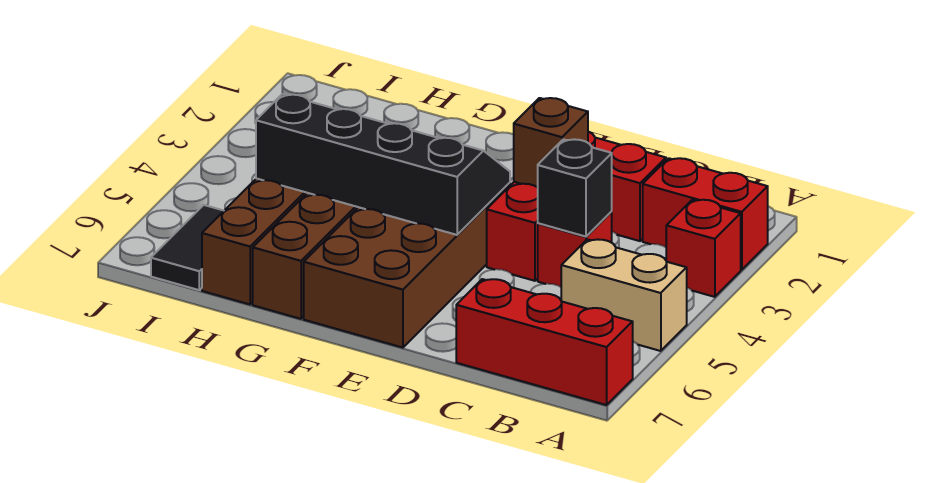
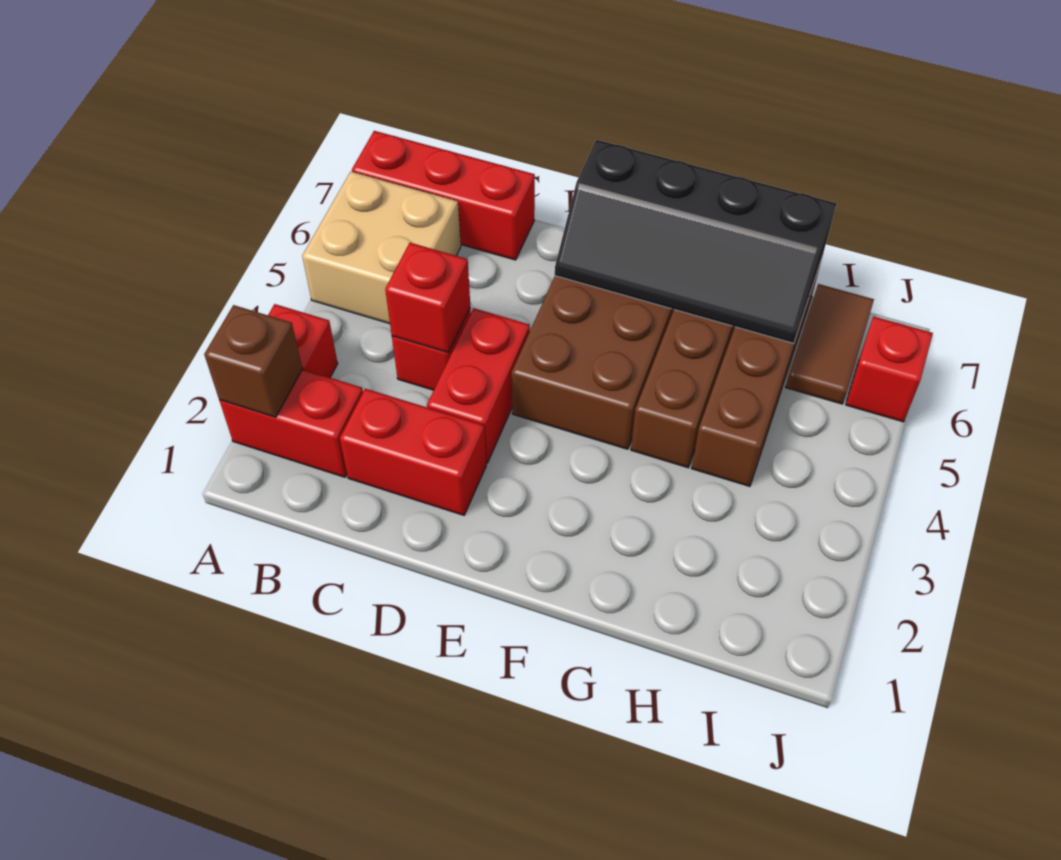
tan brick A5:B5 level 1 -> tan brick A5:B6 level 1
black brick C4 level 2 -> red brick C4 level 2
brown brick D3 level 2 -> brown brick A2 level 2
black slope E4:H5 level 2 top 5 -> black slope E6:H7 level 2 top 7
black tile I6:I7 level 1 -> brown tile I6:I7 level 1
none -> red brick J6 level 1

